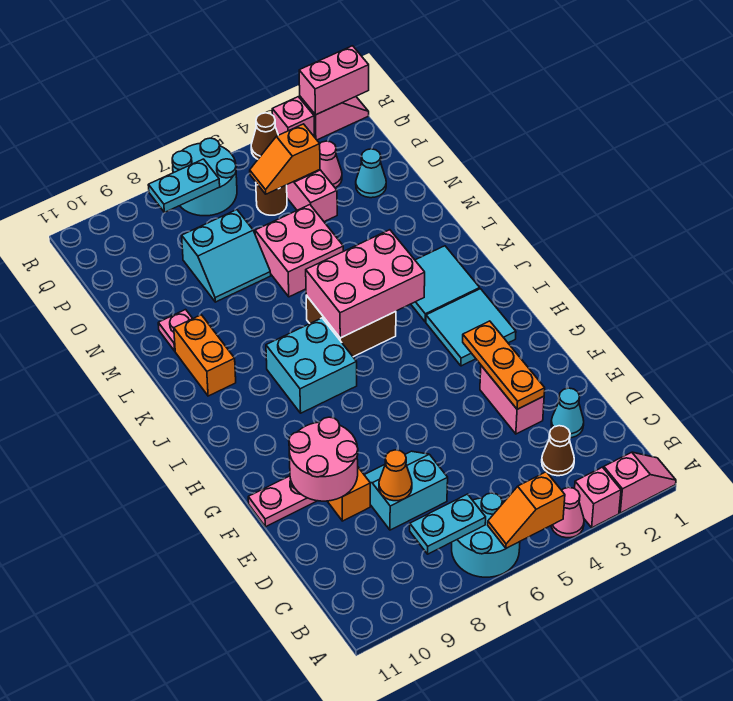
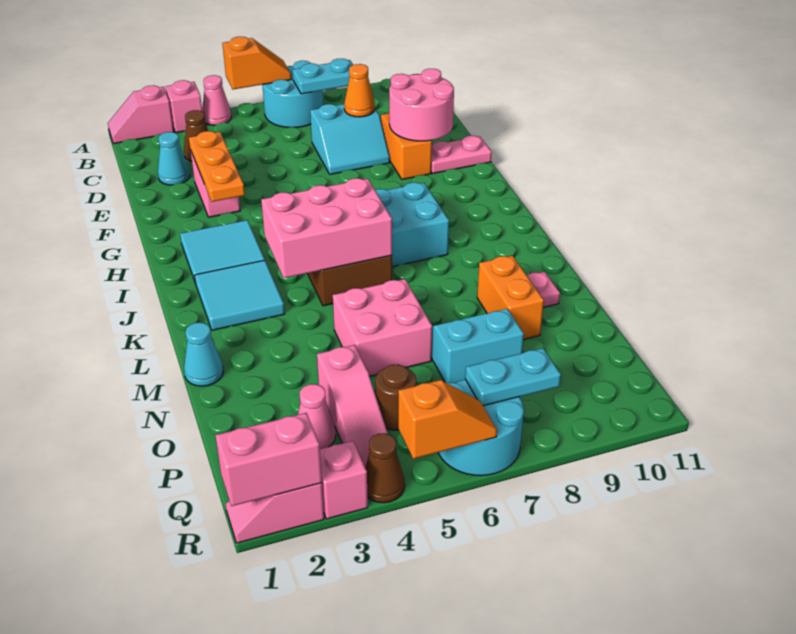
orange brick K10:L10 level 1 -> orange brick M9:N9 level 1
cyan cone O2 level 1 -> cyan cone M1 level 1
orange slope P4:P5 level 2 top 4 -> orange slope R5:R6 level 2 top 5

